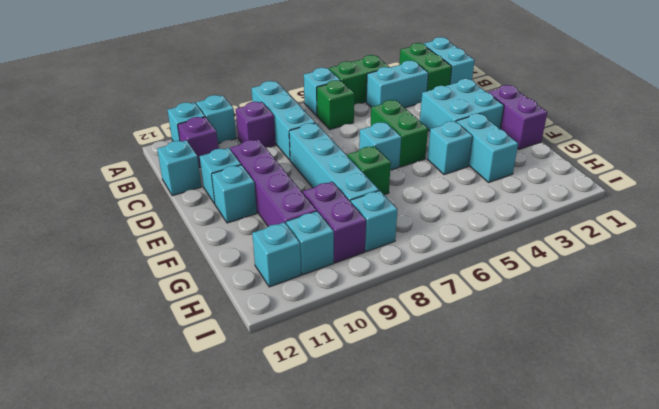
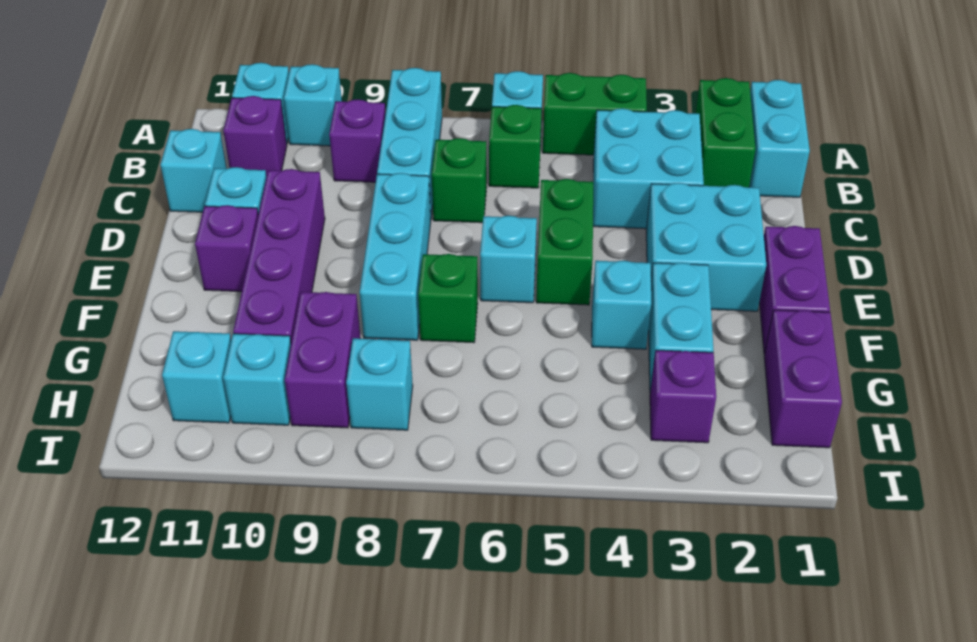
cyan brick B3:B4 level 1 -> cyan brick B3:C4 level 1
none -> green brick C7 level 1
cyan brick D8:G8 level 1 -> cyan brick D8:F8 level 1
cyan brick E11 level 1 -> purple brick E11 level 1
none -> purple brick G1:H1 level 1
none -> purple brick H3 level 1

